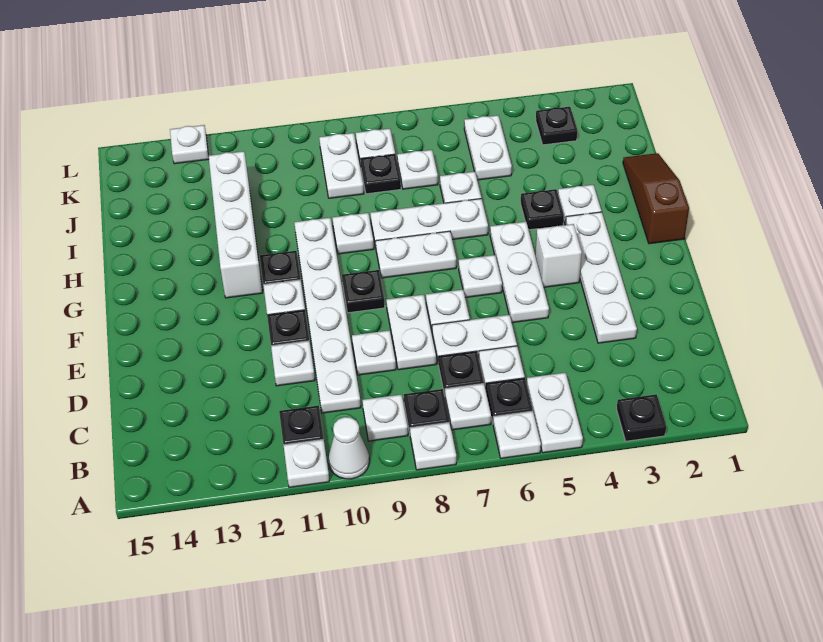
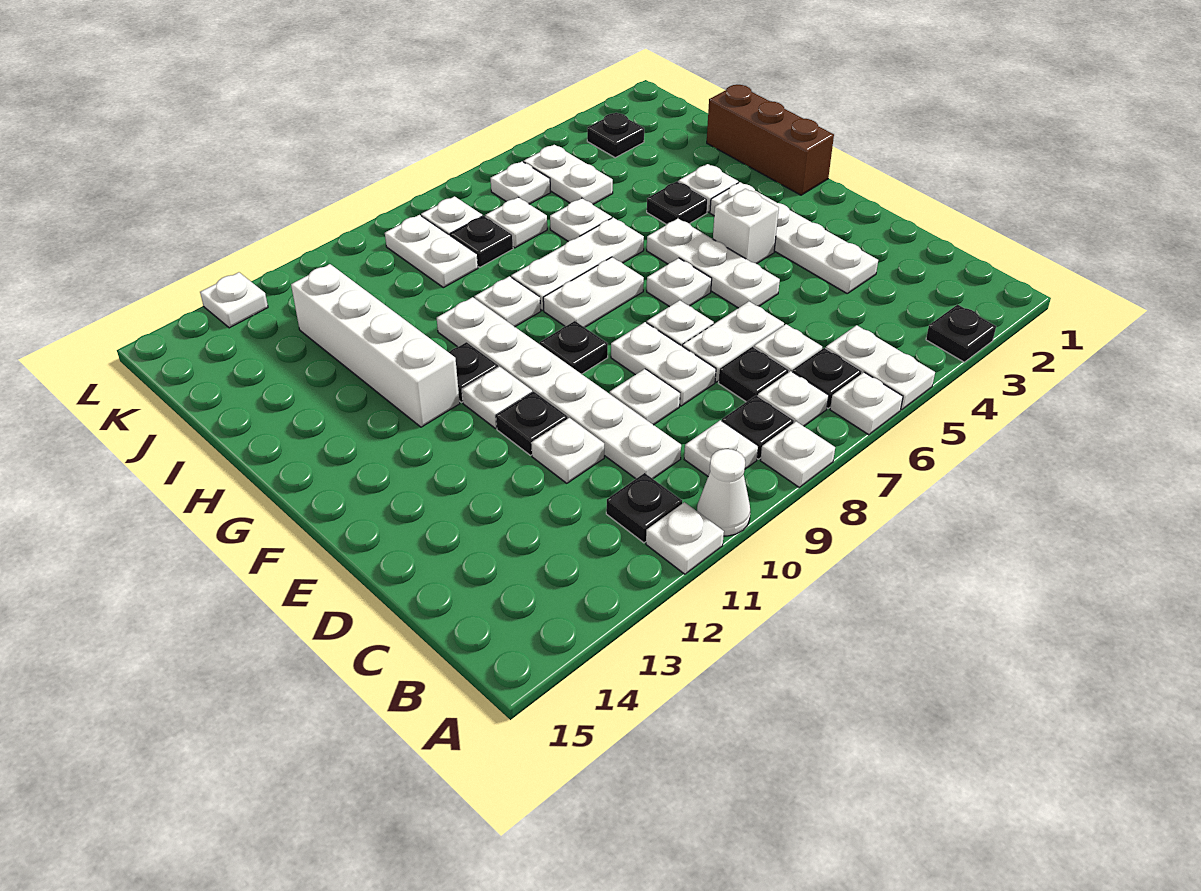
brown slope G1:I1 level 1 top G -> brown brick G1:I1 level 1
none -> white plate K6 level 1

